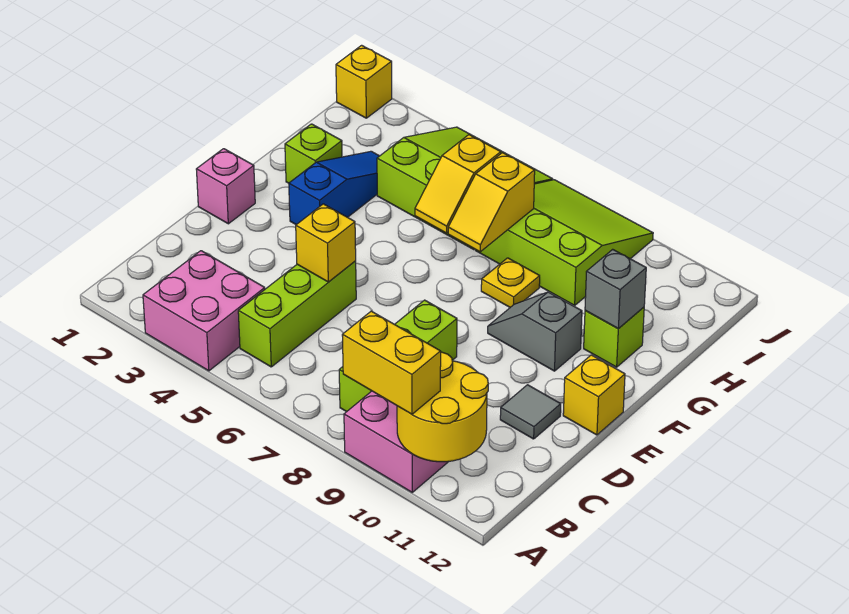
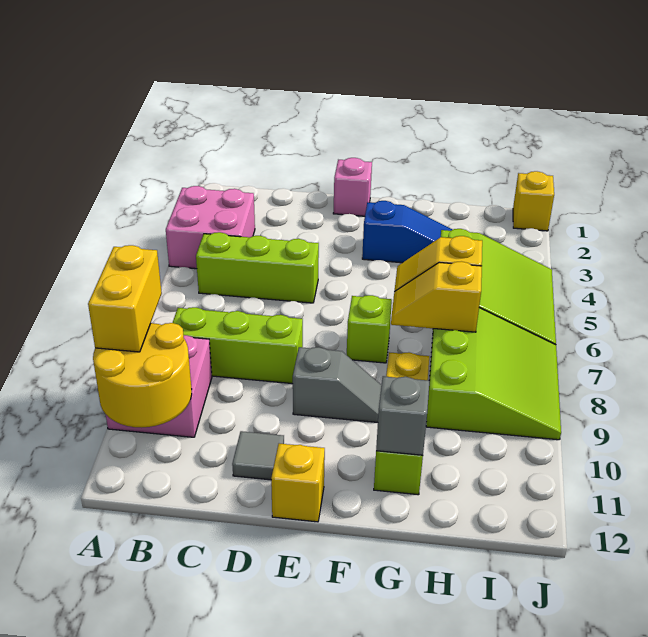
yellow brick D5 level 2 -> none
grey slope F9:F10 level 1 top 10 -> grey slope E9:F9 level 1 top E
lime brick G2 level 1 -> lime brick F7 level 1

